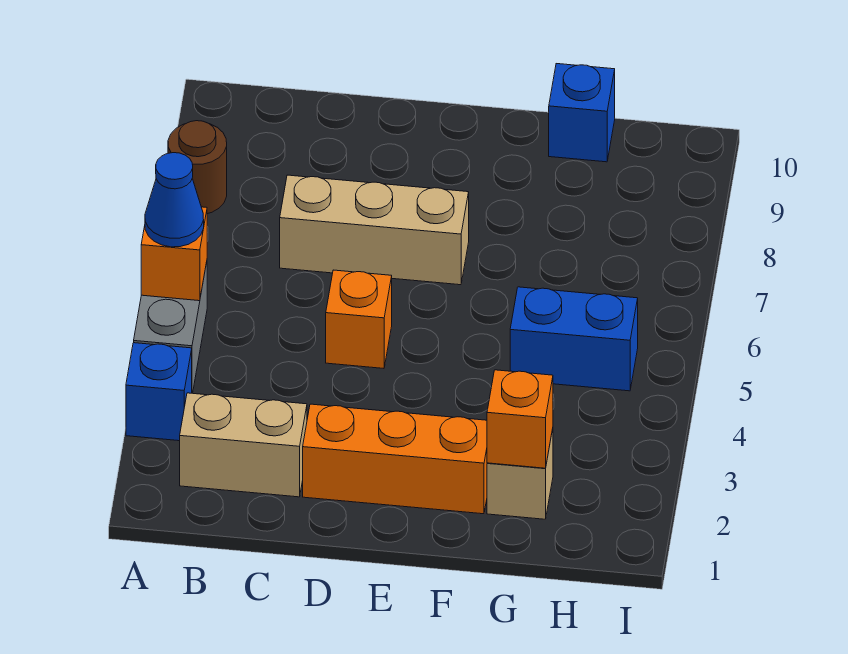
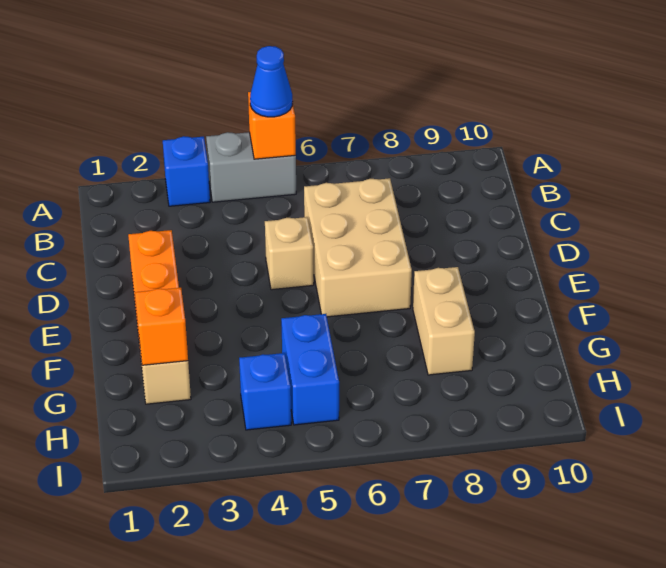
brown round brick A8 level 1 -> none
tan brick B2:C2 level 1 -> tan brick F8:G8 level 1
tan brick C7:E7 level 1 -> tan brick C6:E7 level 1
orange brick D5 level 1 -> tan brick D5 level 1
blue brick G10 level 1 -> blue brick H4 level 1

